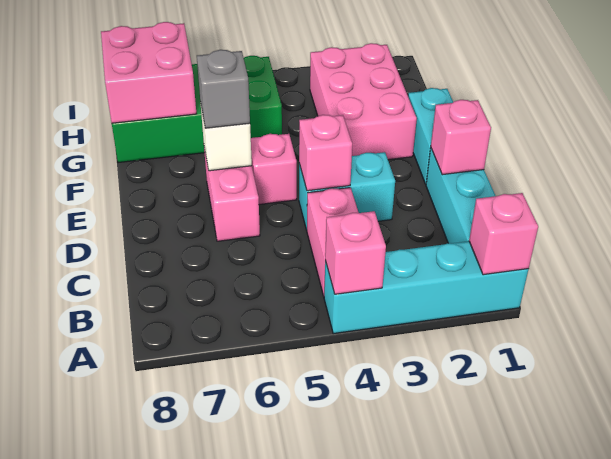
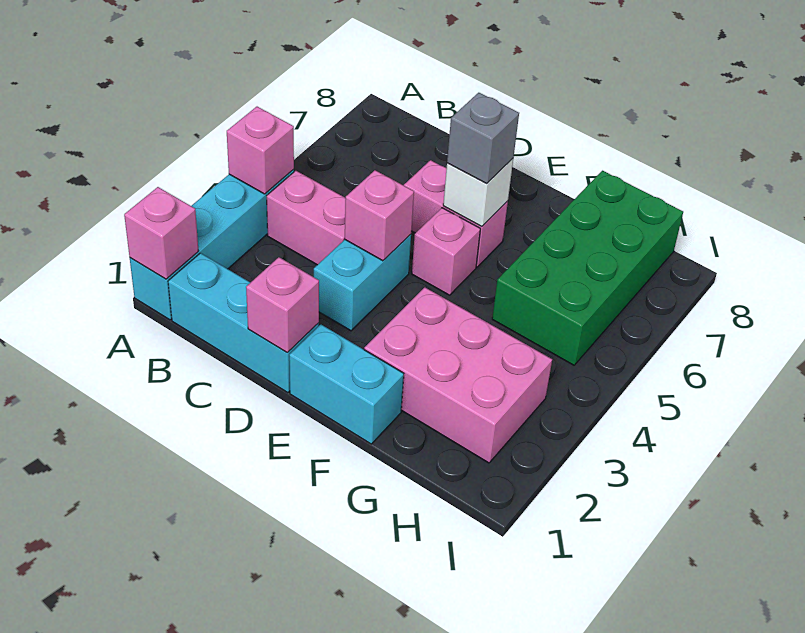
pink brick G7:H8 level 2 -> none

